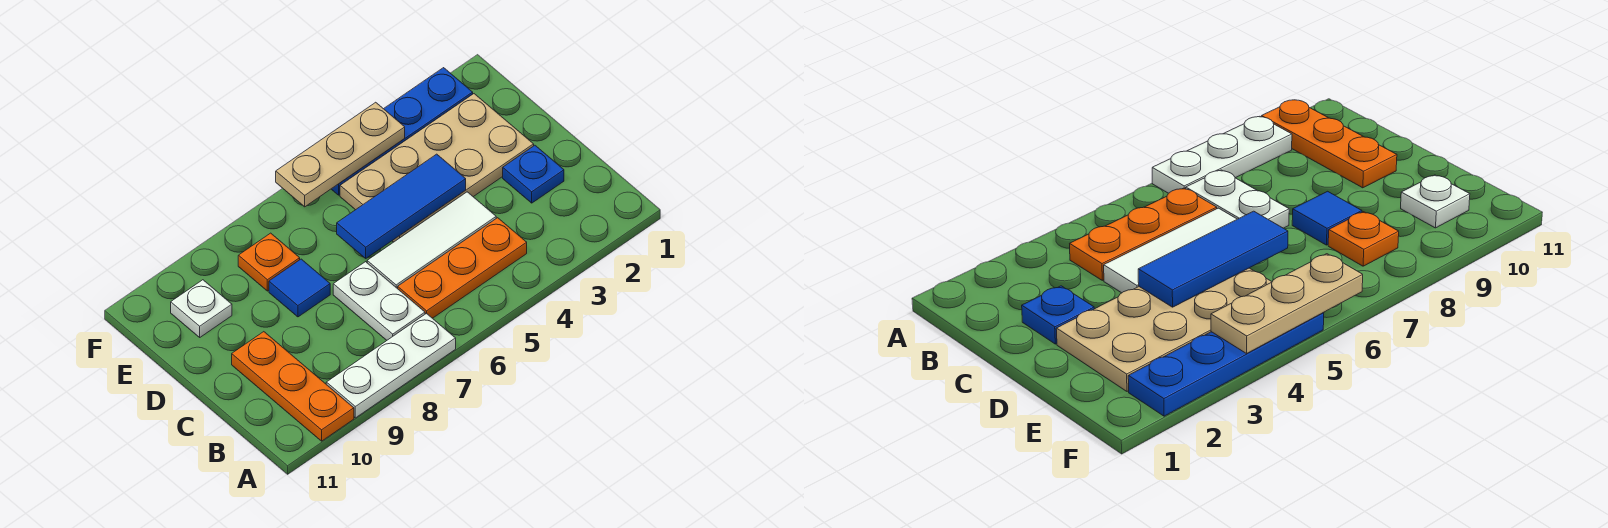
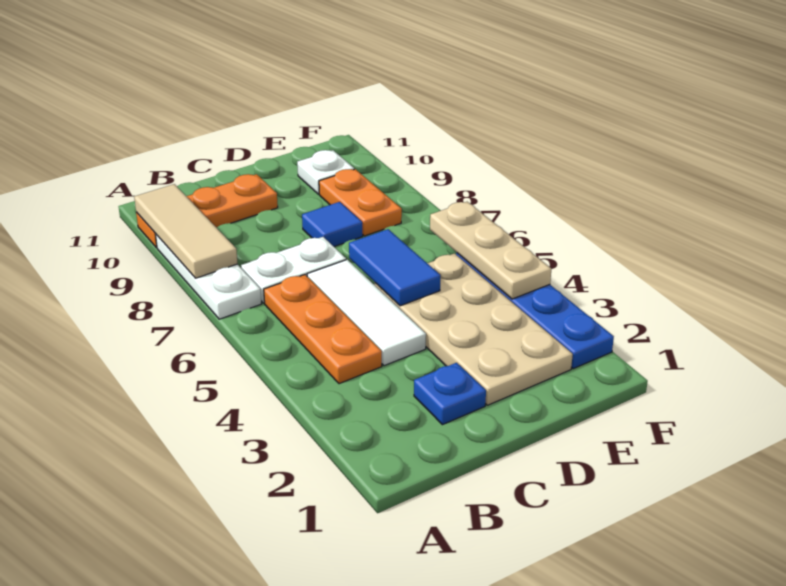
none -> tan tile A8:A10 level 2
blue tile D4:D6 level 2 -> blue tile D5:D6 level 2
orange plate E8 level 1 -> orange plate E8:E9 level 1

